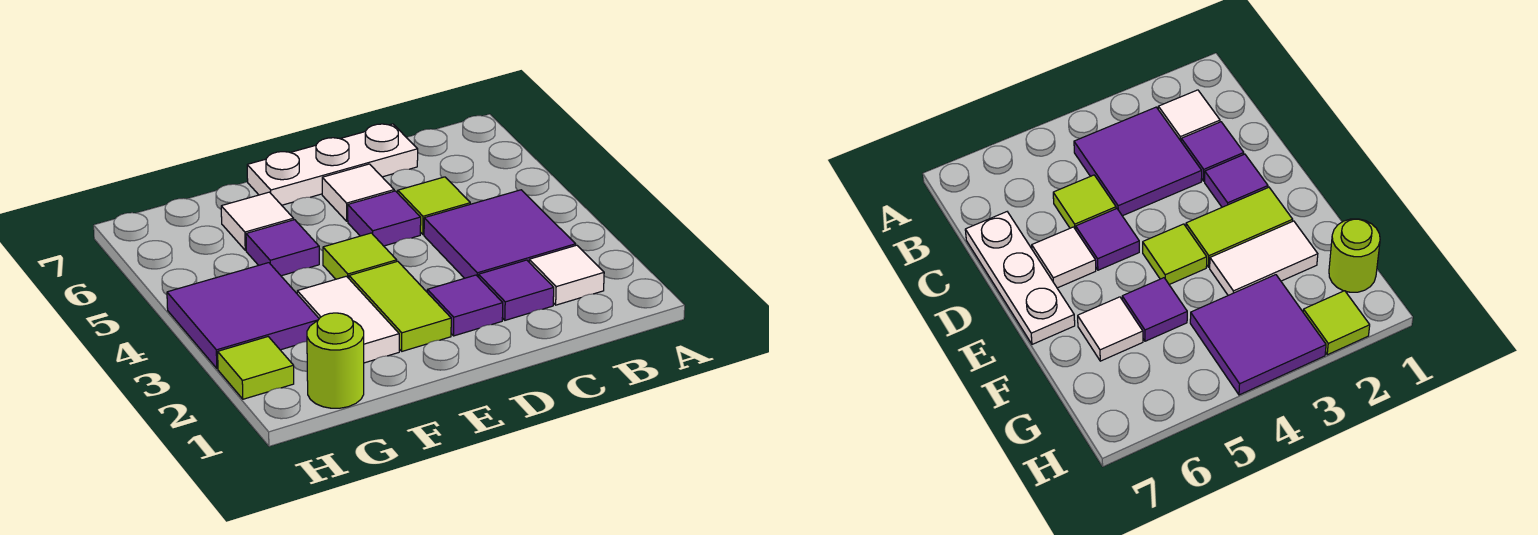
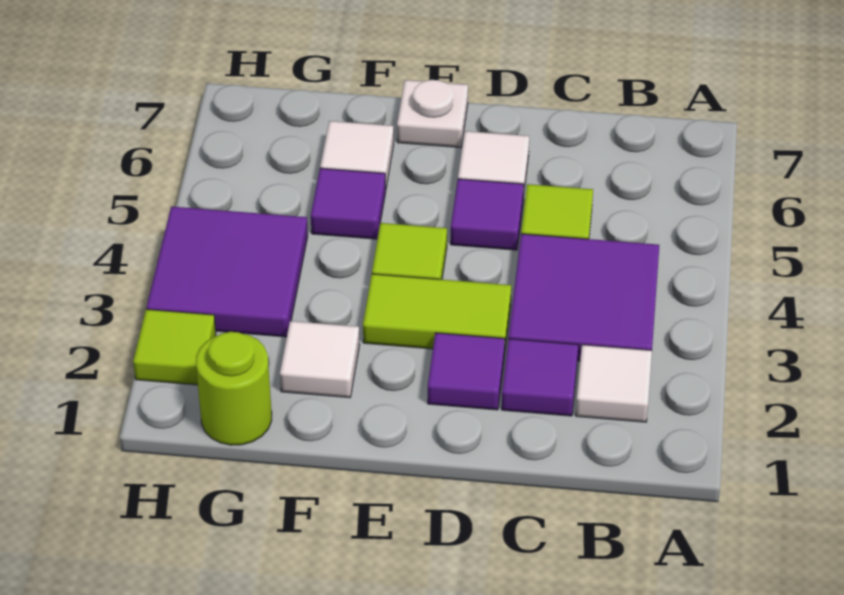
white plate C7:E7 level 1 -> white plate E7 level 1
lime tile E2:E3 level 1 -> lime tile D3:E3 level 1
white tile F2:F3 level 1 -> white tile F2 level 1

